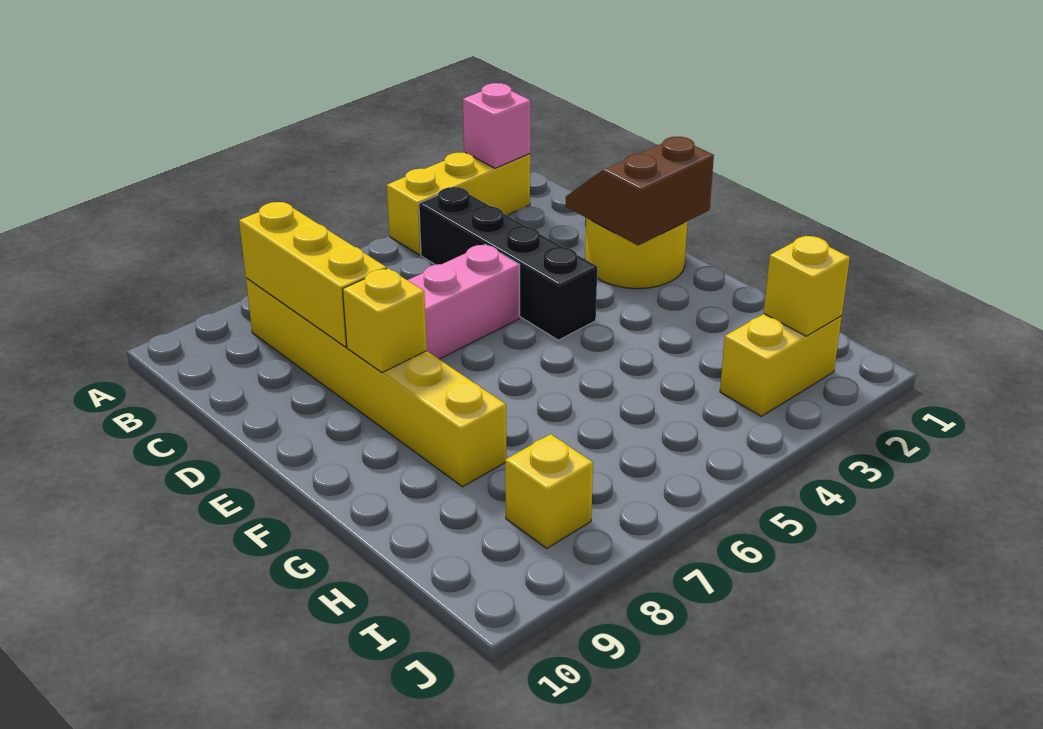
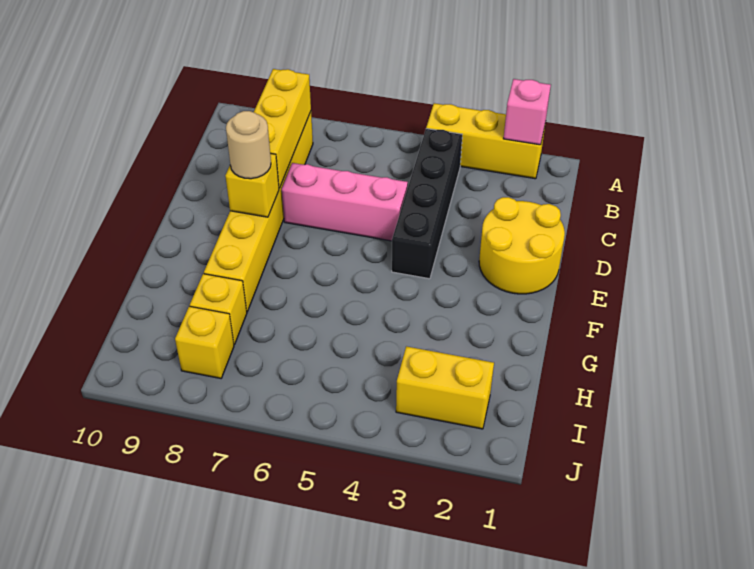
brown slope D1:E2 level 2 top E -> none
none -> tan round brick E8 level 3
yellow brick I2 level 2 -> yellow brick H8 level 1

